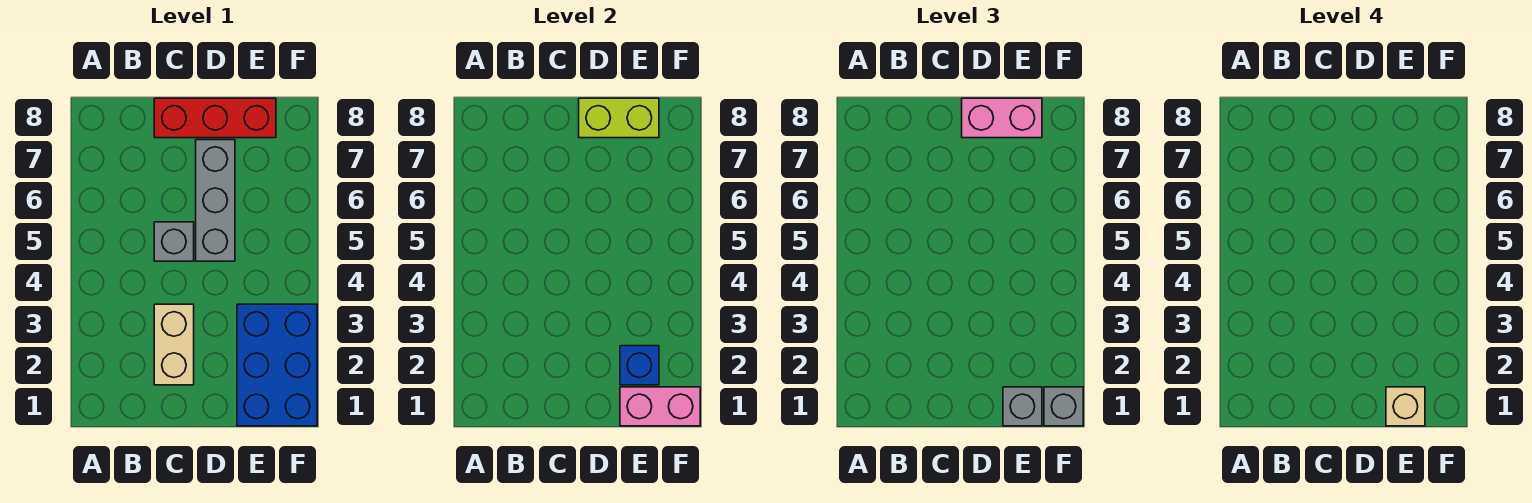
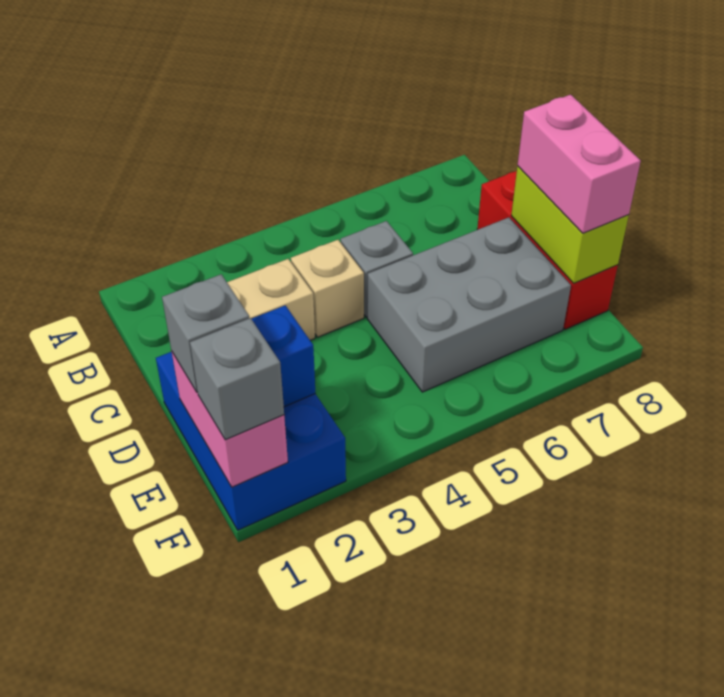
grey brick D5:D7 level 1 -> grey brick D5:E7 level 1
blue brick E1:F3 level 1 -> blue brick D1:F2 level 1
tan brick E1 level 4 -> tan brick C4 level 1

